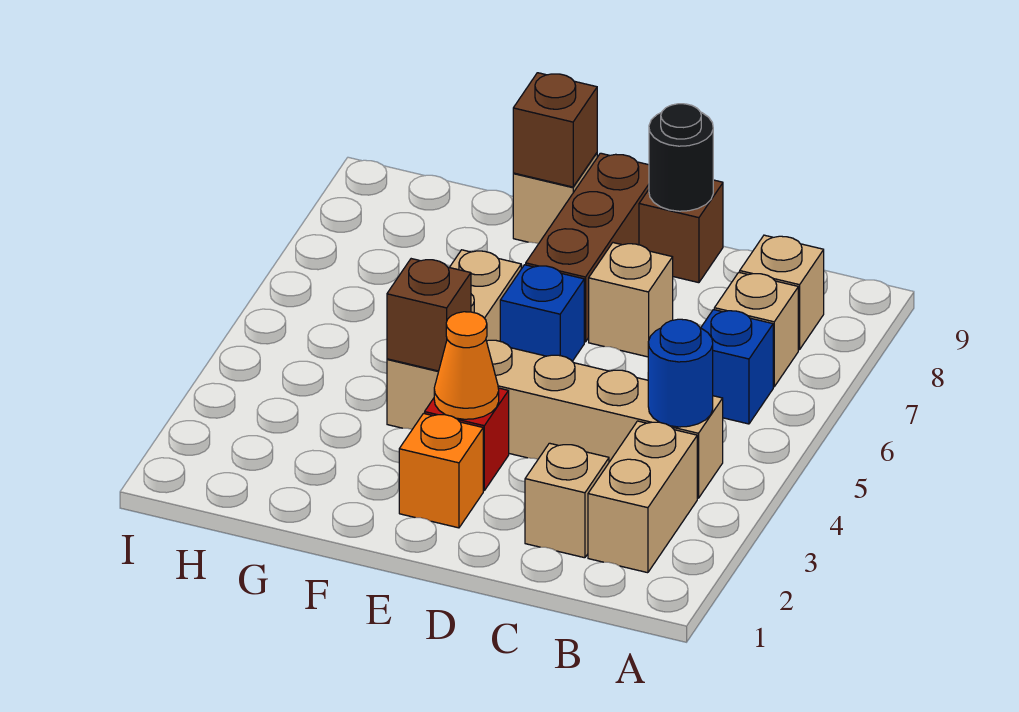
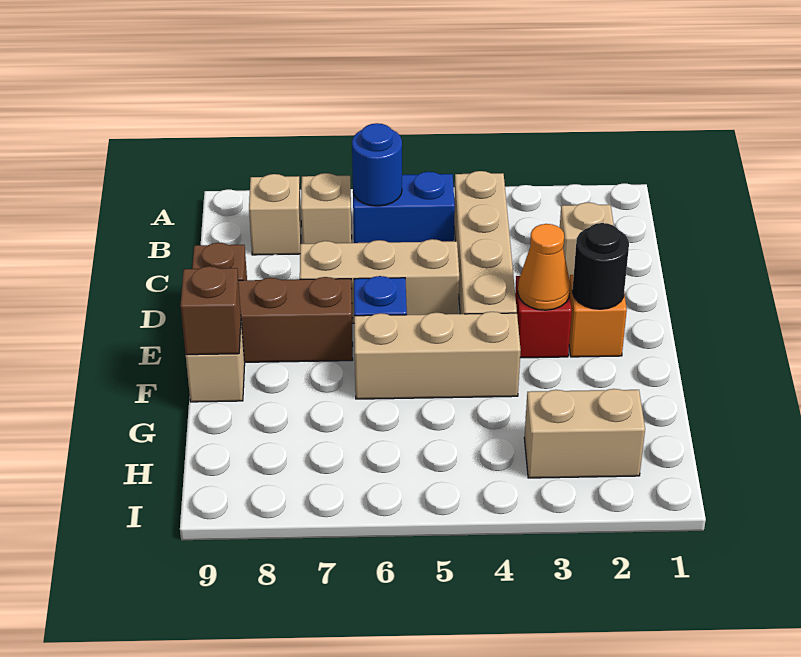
tan brick B2:B3 level 1 -> tan brick H2:H3 level 1
blue round brick B4 level 2 -> blue round brick B6 level 2
blue brick B6 level 1 -> blue brick B5:B6 level 1
tan brick D7 level 1 -> tan brick D5:D7 level 1
black round brick D9 level 2 -> black round brick E2 level 2
brown brick F4 level 2 -> none

